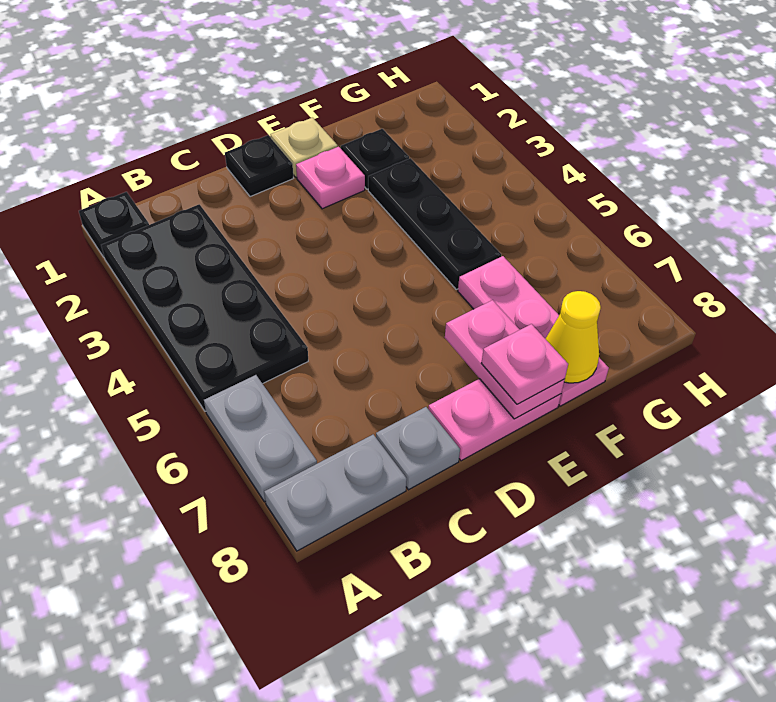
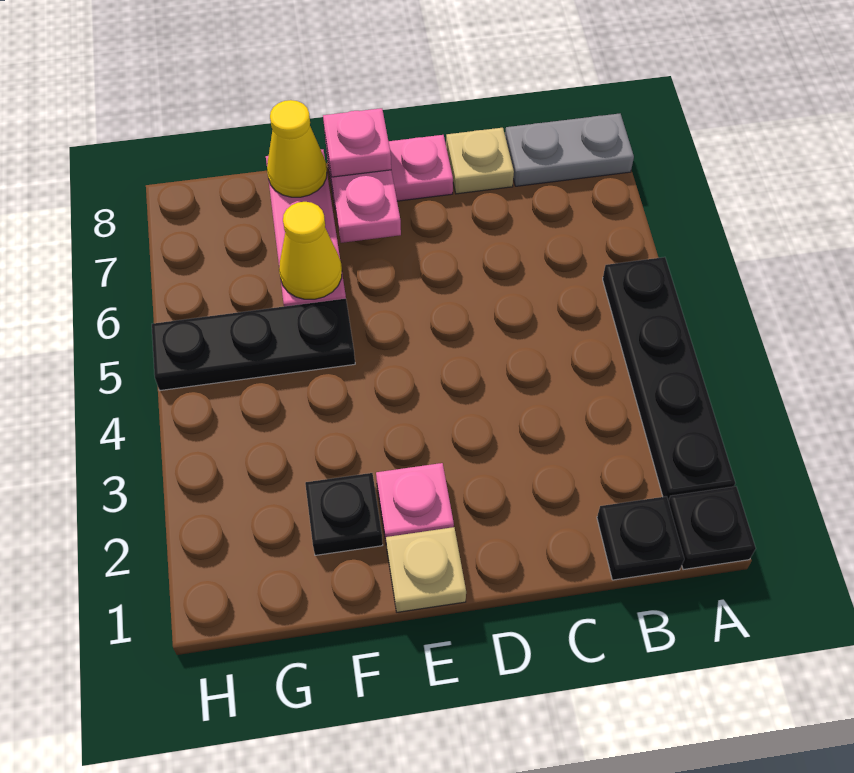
black plate A2:B5 level 1 -> black plate A2:A5 level 1
grey plate A6:A7 level 1 -> none
grey plate C8 level 1 -> tan plate C8 level 1
black plate D1 level 1 -> black plate B1 level 1
black plate F3:F5 level 1 -> black plate F5:H5 level 1
none -> yellow cone F6 level 2

